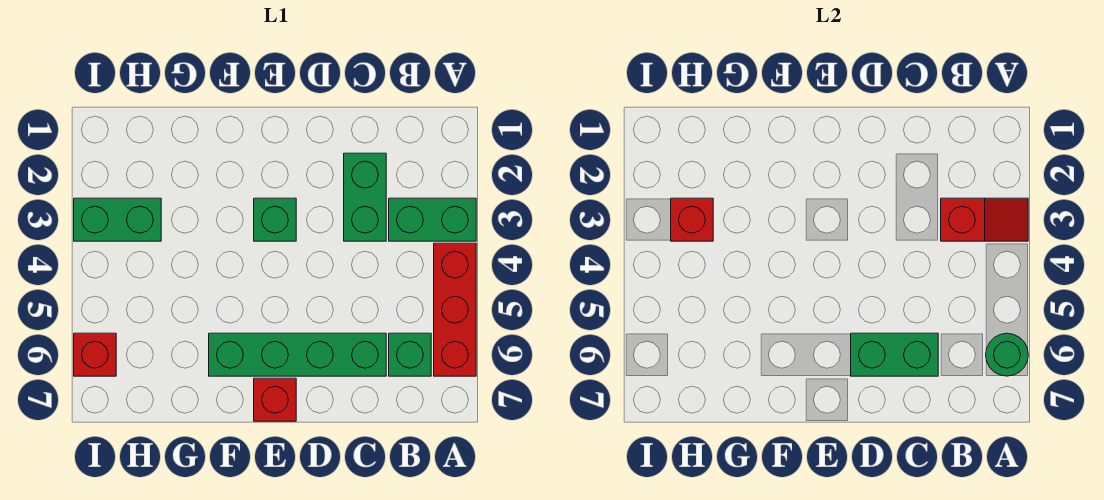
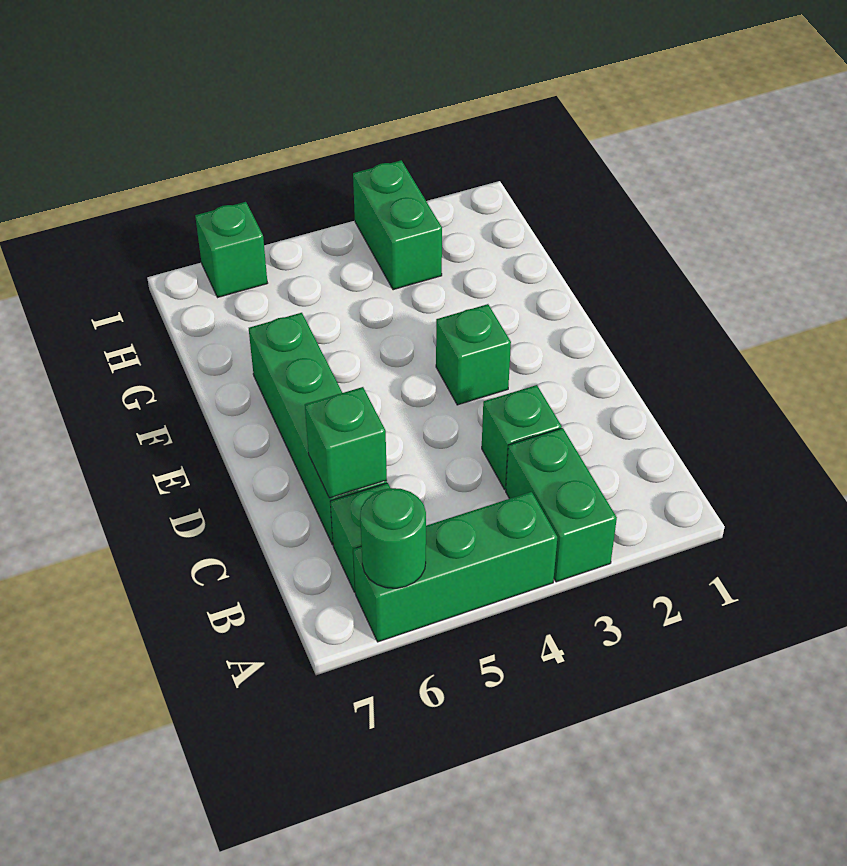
red slope A3:B3 level 2 top B -> none
red brick A4:A6 level 1 -> green brick A4:A6 level 1
green brick C2:C3 level 1 -> green brick C3 level 1
green brick C6:D6 level 2 -> green brick C6 level 2
red brick E7 level 1 -> none
red brick H3 level 2 -> none
red brick I6 level 1 -> green brick I6 level 1

